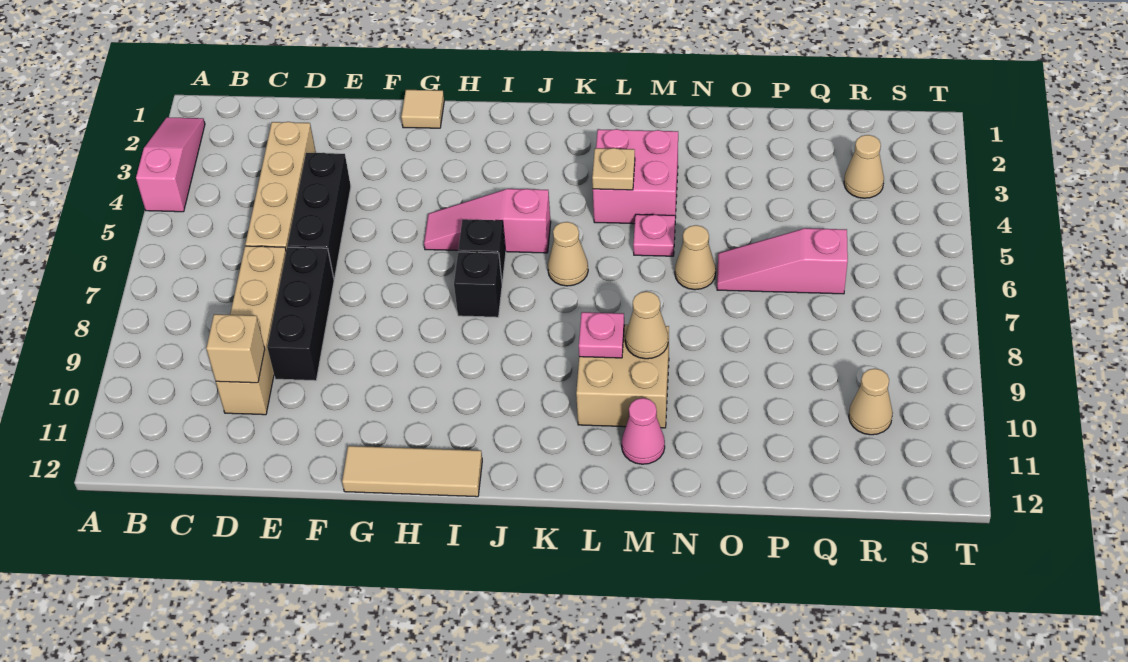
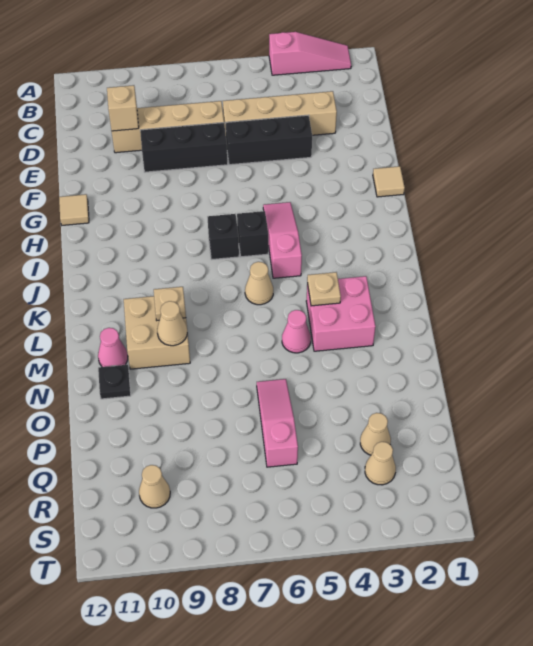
tan tile G12:I12 level 1 -> tan tile G12 level 1
pink plate L9 level 2 -> tan plate L9 level 2
pink plate M5 level 1 -> pink cone M5 level 1
tan cone N6 level 1 -> tan cone Q3 level 1
none -> black plate N11 level 1

